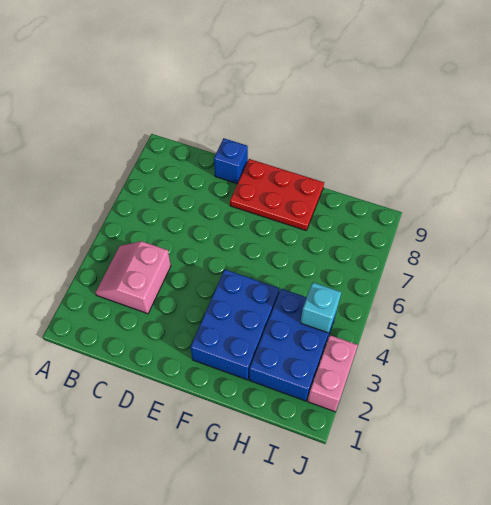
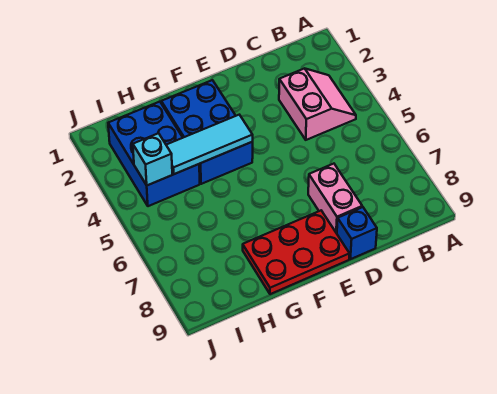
none -> cyan tile F4:H4 level 2
pink brick J2:J3 level 1 -> pink brick D7:D8 level 1

